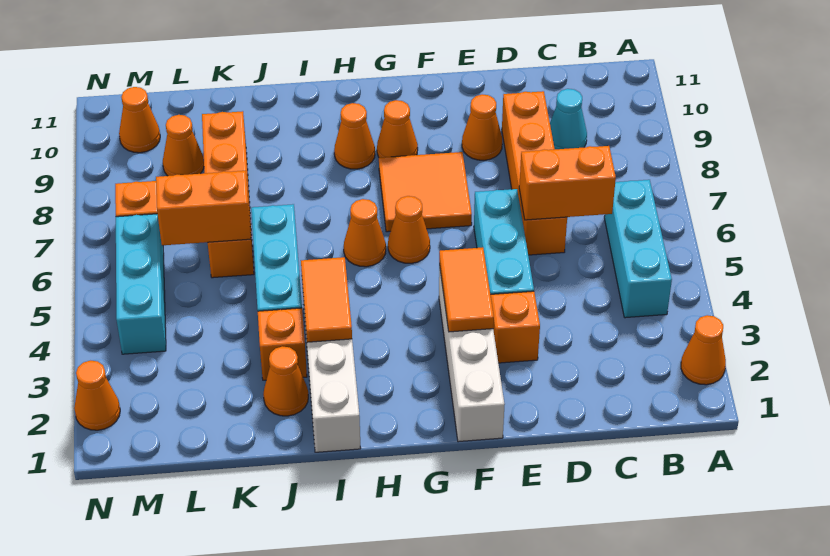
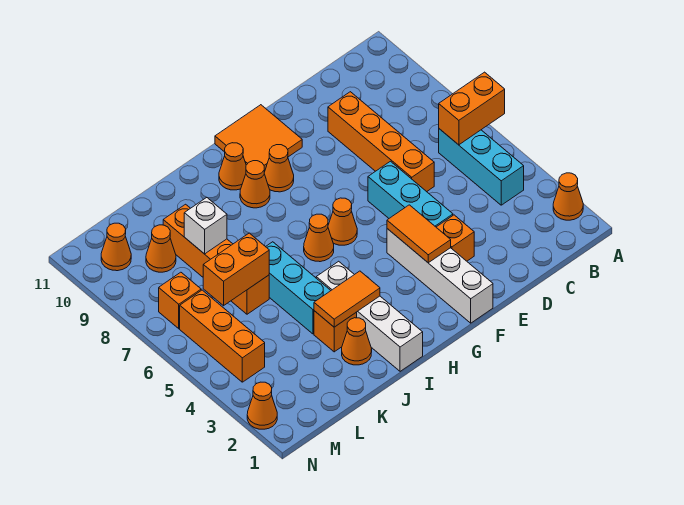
orange brick C6:D6 level 2 -> orange brick A6:B6 level 2
cyan cone C9 level 1 -> none
orange cone E9 level 1 -> orange cone H10 level 1
orange tile F7:G8 level 1 -> orange tile F10:G11 level 1
orange tile I3:I4 level 2 -> orange tile I3:J3 level 2
none -> white brick K8 level 2
cyan brick M4:M6 level 1 -> orange brick M4:M6 level 1

